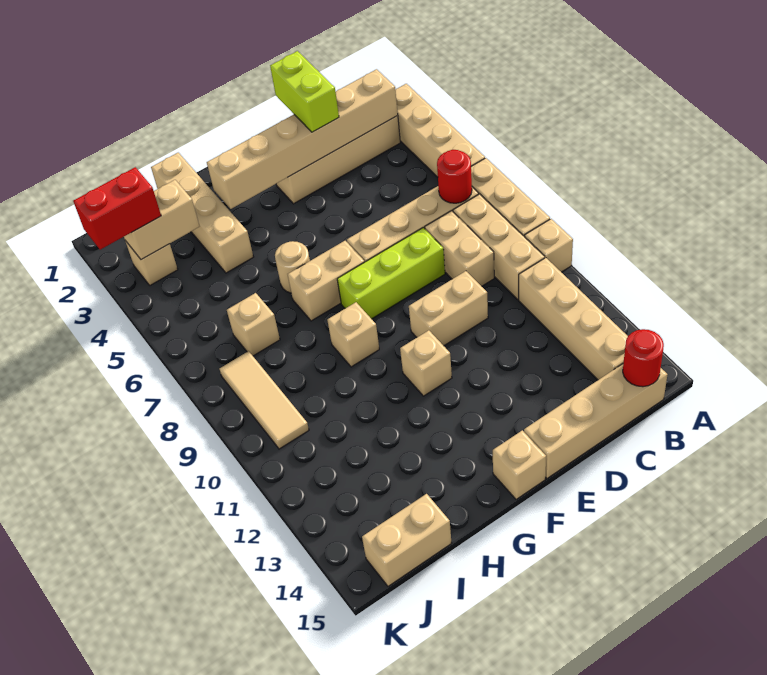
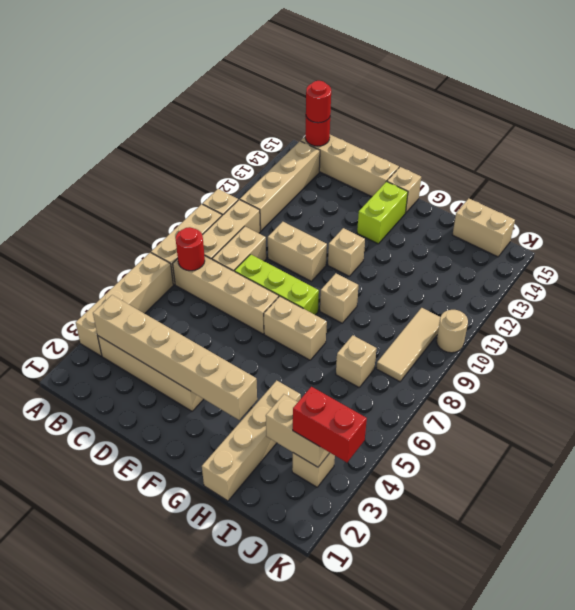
none -> red round brick B15 level 3
lime brick D2:D3 level 3 -> lime brick F13:F14 level 1
tan round brick G6 level 1 -> tan round brick K10 level 1

